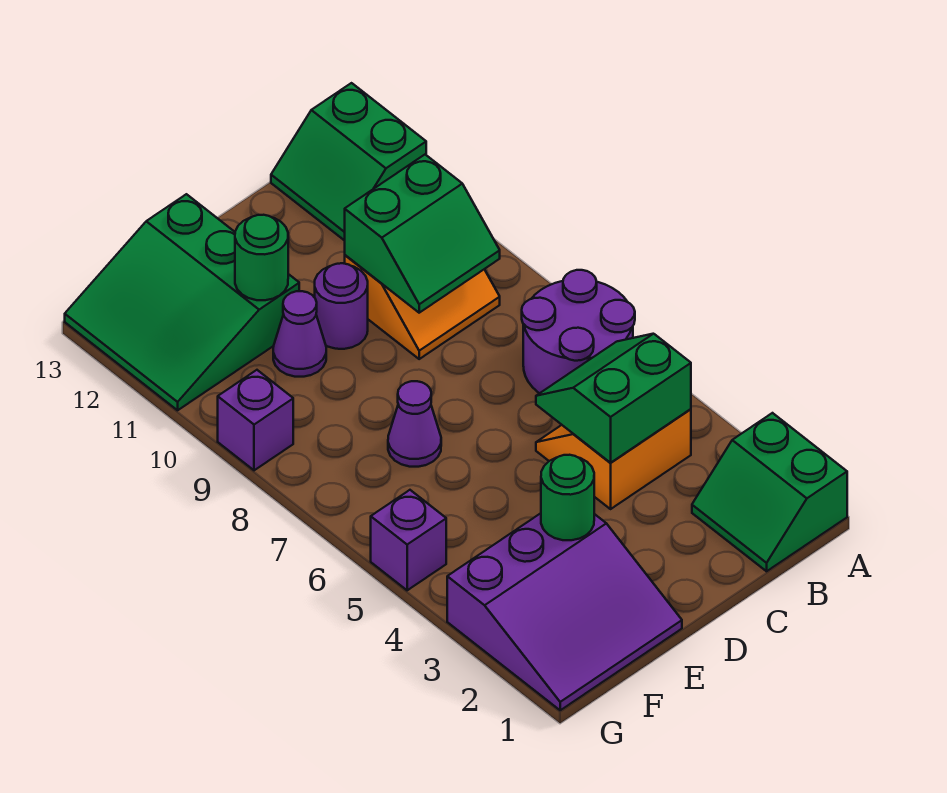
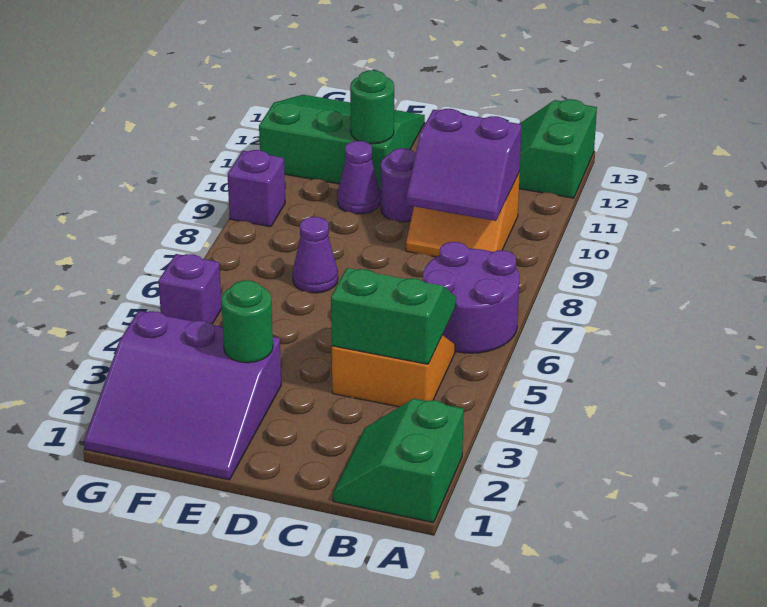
green slope B9:C10 level 2 top 10 -> purple slope B9:C10 level 2 top 10
green slope E11:G13 level 1 top E -> green slope E11:G13 level 1 top 11

